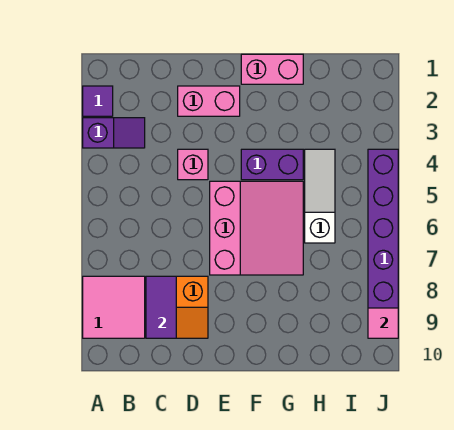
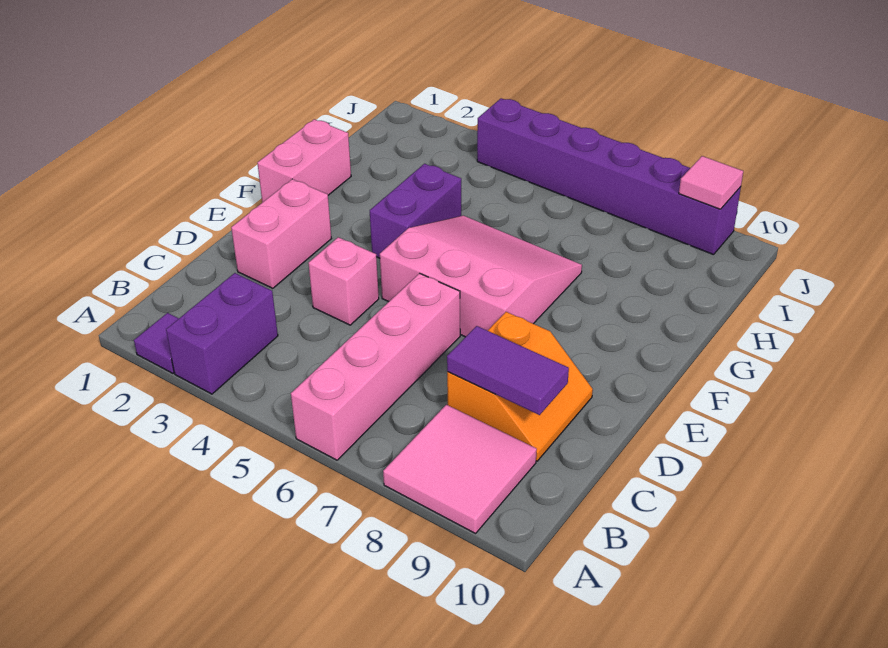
purple slope A3:B3 level 1 top A -> purple brick A3:B3 level 1
none -> pink brick A6:D6 level 1
white slope H4:H6 level 1 top 6 -> none

